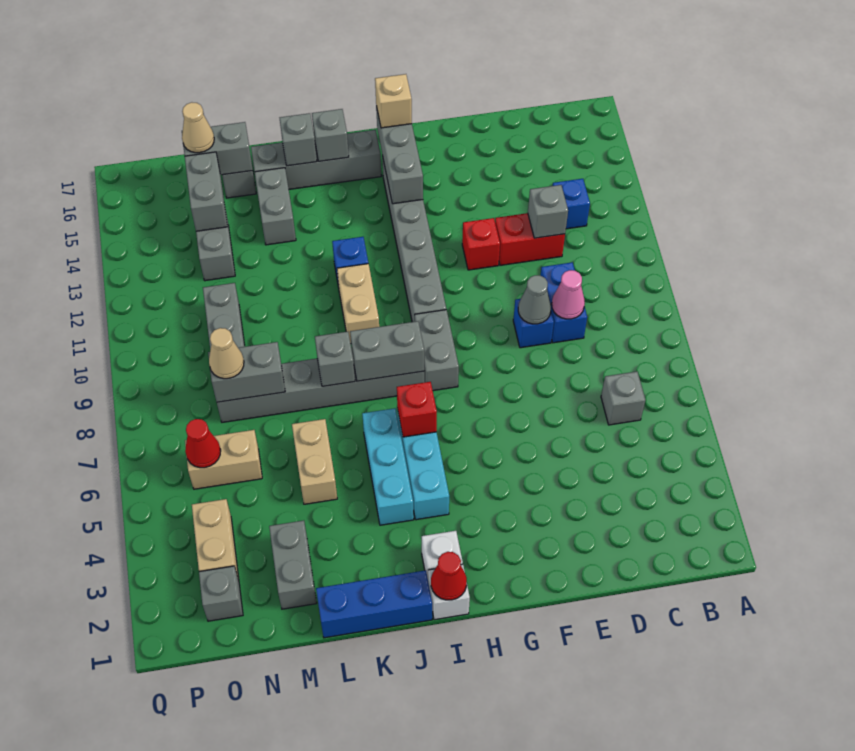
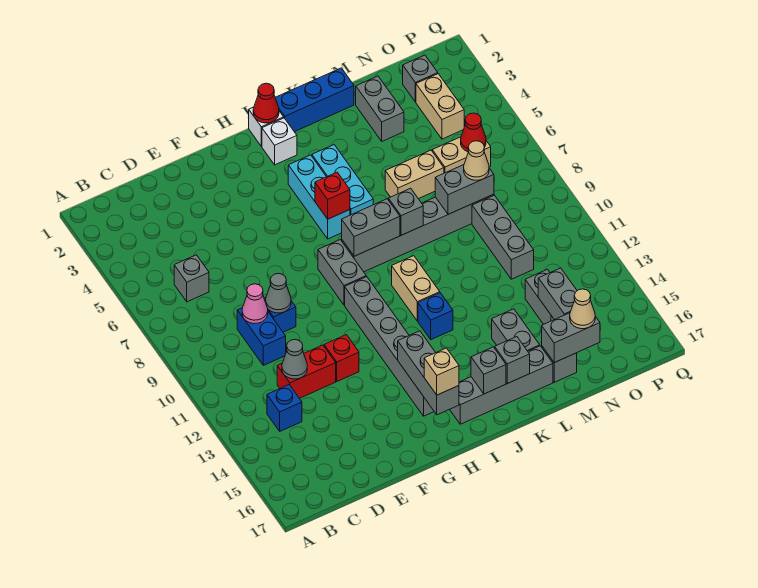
grey brick D12 level 2 -> grey cone D12 level 2
tan brick L5:L6 level 1 -> tan brick L6:M6 level 1

